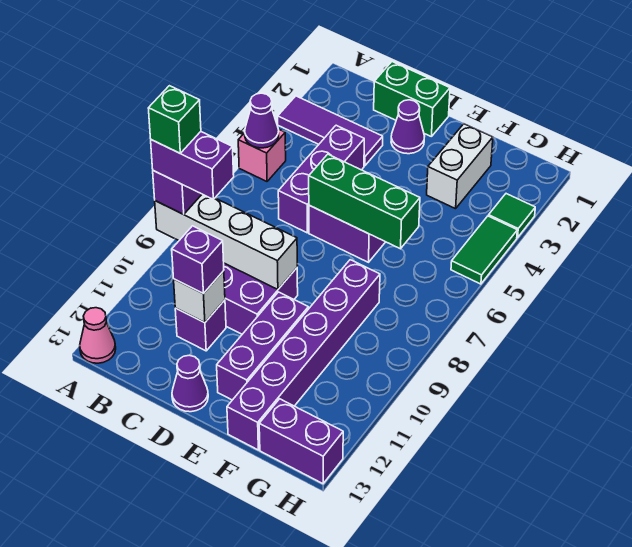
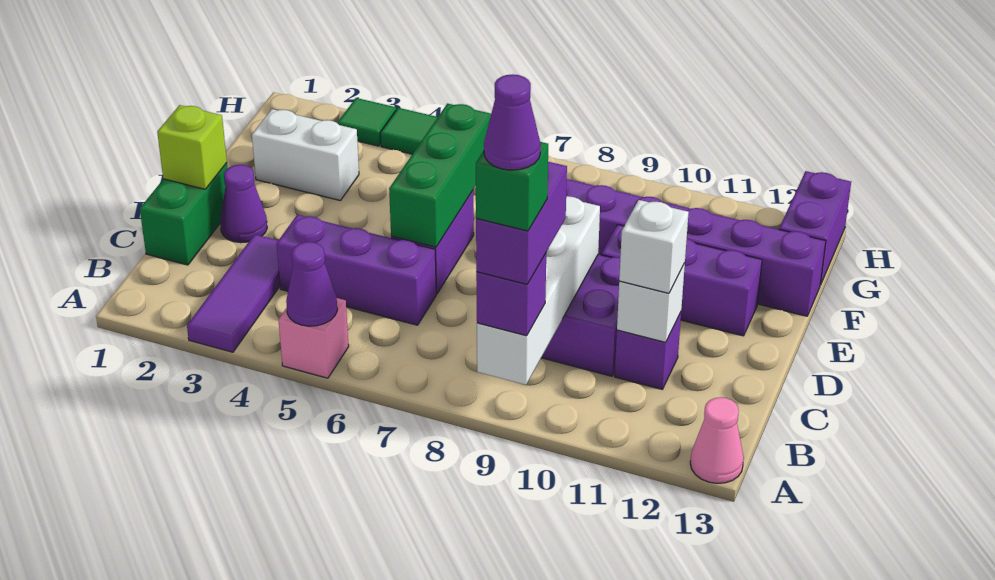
purple brick C11 level 3 -> white brick C11 level 3
none -> lime brick D1 level 2
purple cone D13 level 1 -> purple cone A9 level 6

